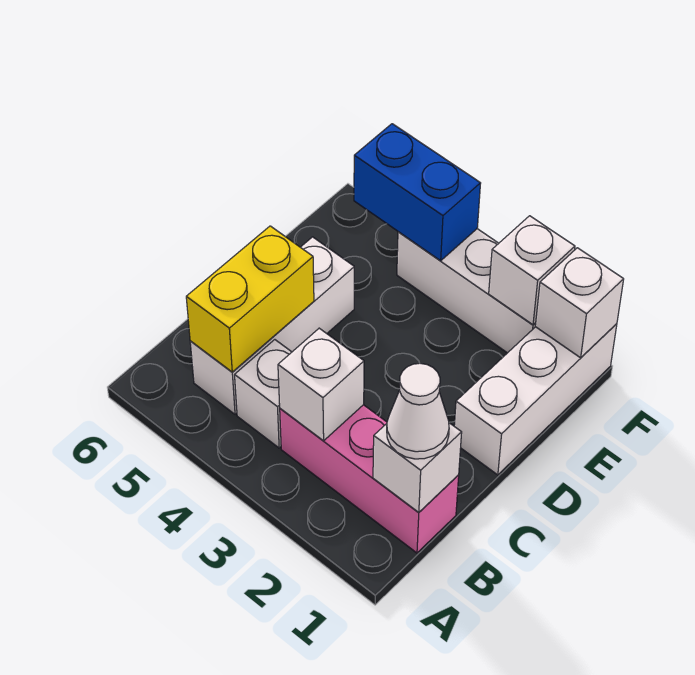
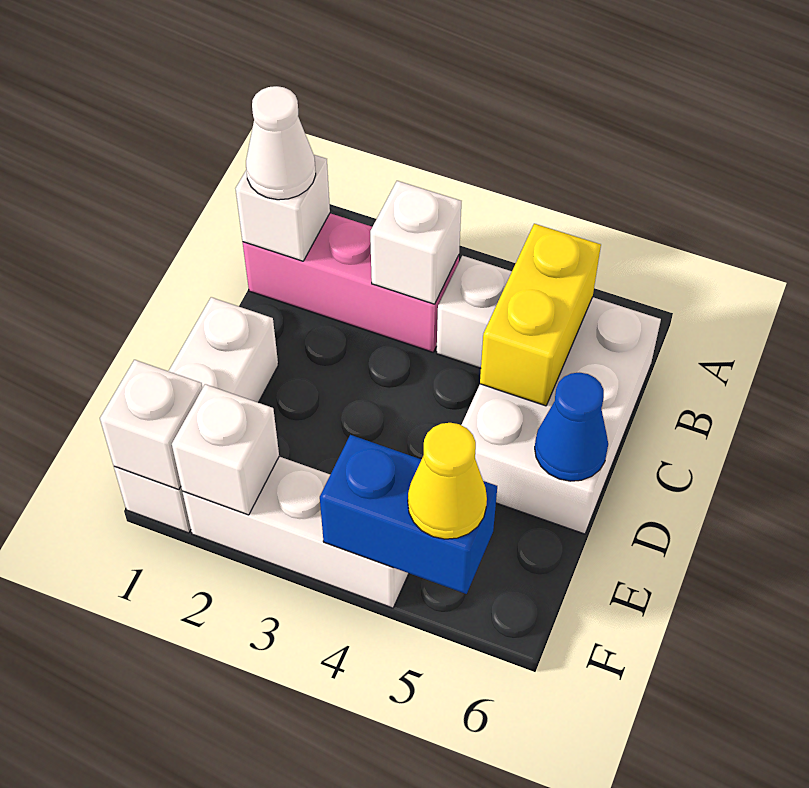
white brick B5:D5 level 1 -> white brick B5:D6 level 1
none -> blue cone D6 level 2
none -> yellow cone F5 level 3

